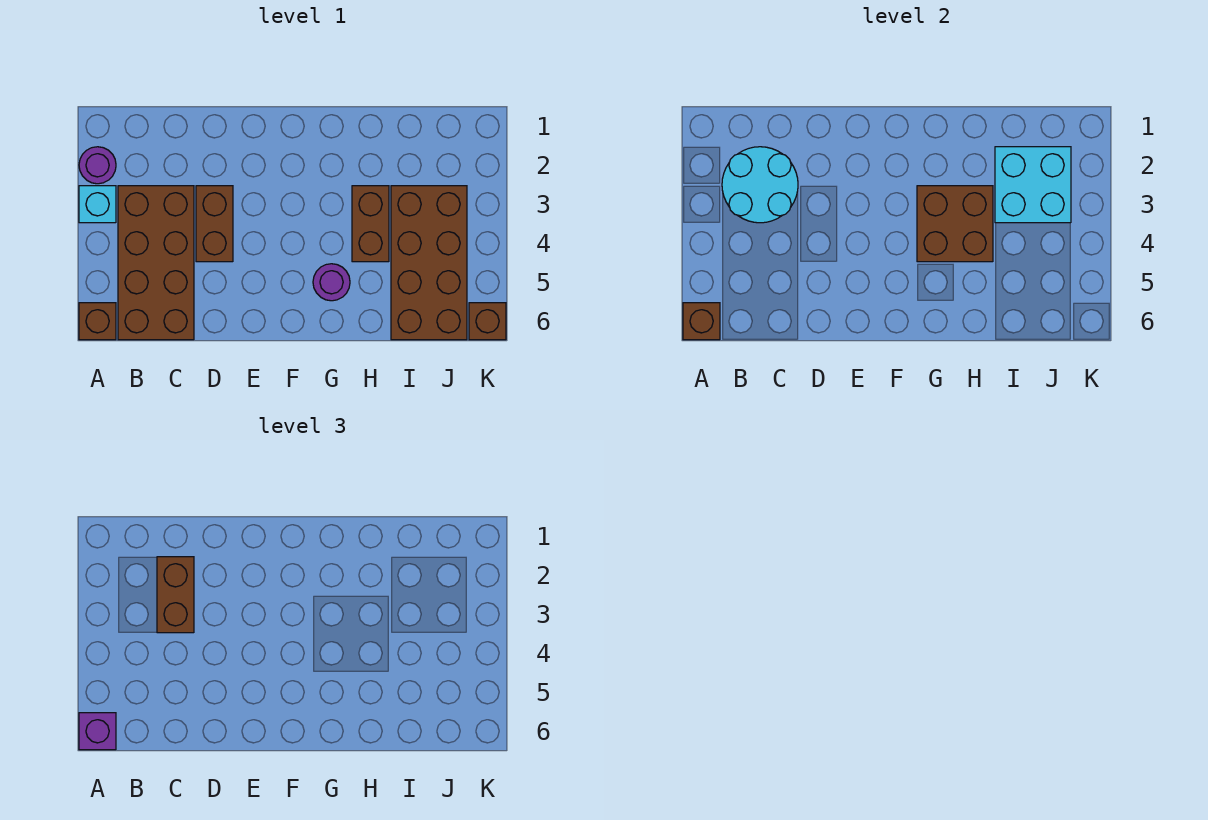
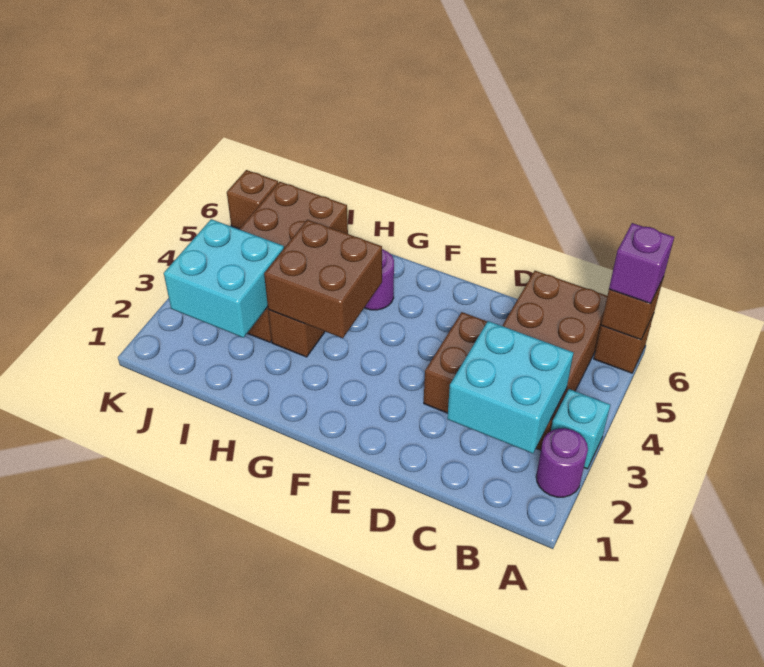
cyan round brick B2:C3 level 2 -> cyan brick B2:C3 level 2
brown brick C2:C3 level 3 -> none

